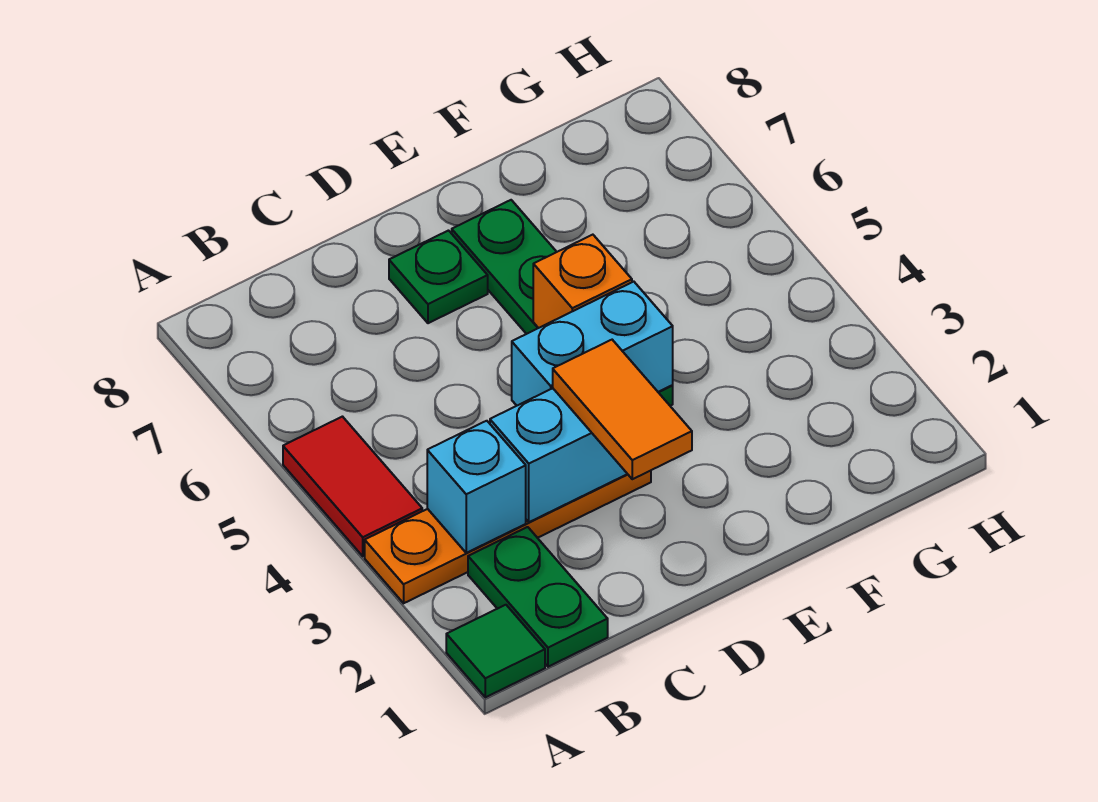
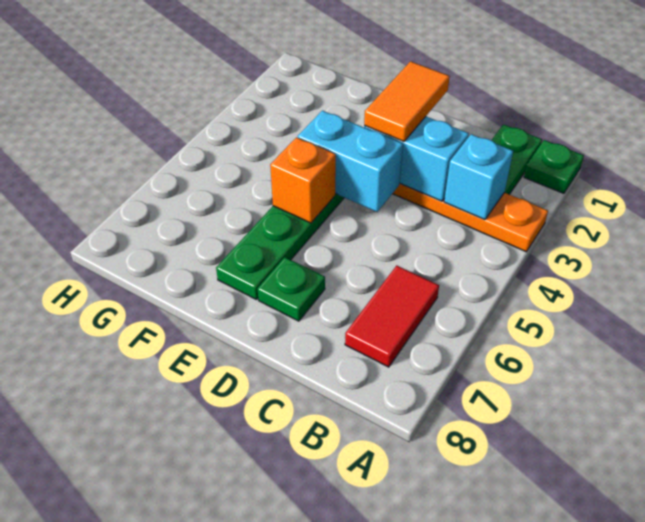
green tile A1 level 1 -> green plate A1 level 1
red tile A4:A5 level 1 -> red tile B6:B7 level 1

